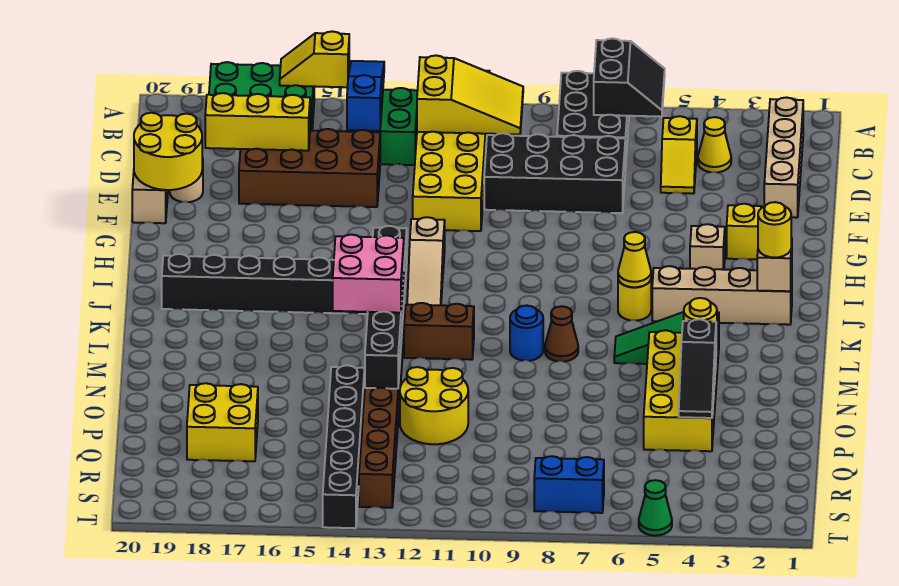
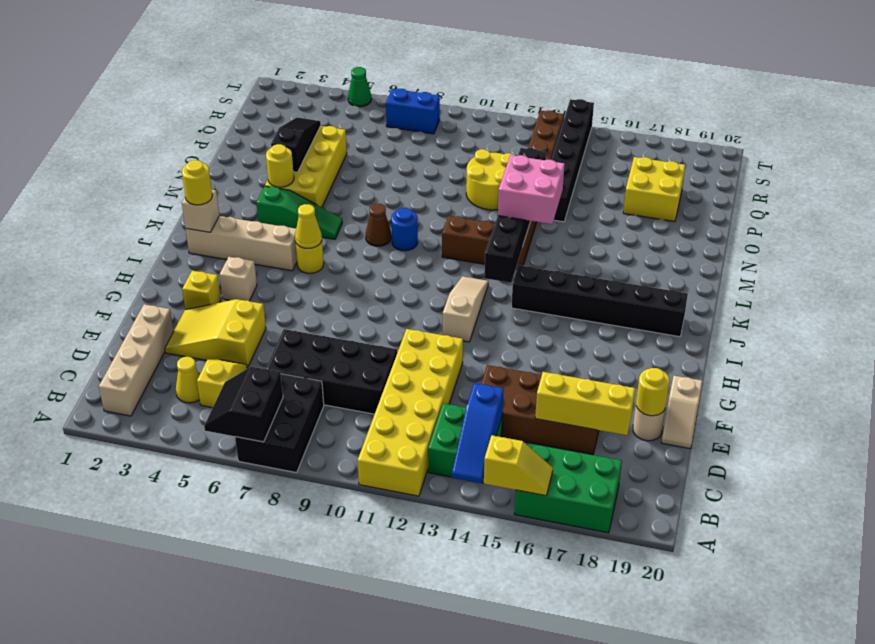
yellow slope B10:C12 level 2 top 12 -> yellow slope E3:F5 level 1 top 5
yellow round brick E19:F20 level 2 -> yellow round brick E19 level 2

